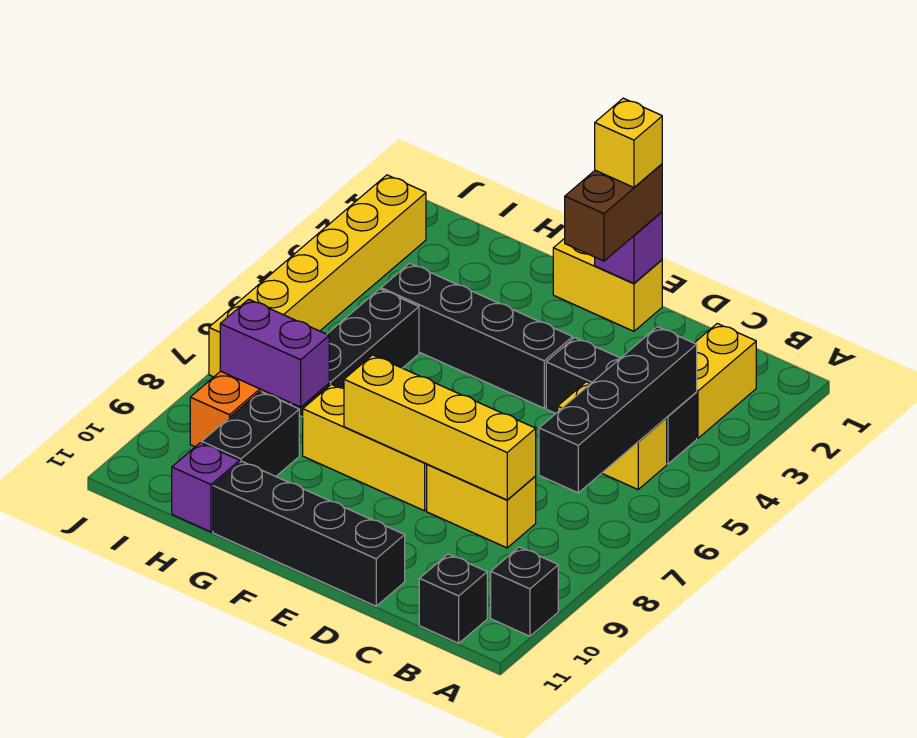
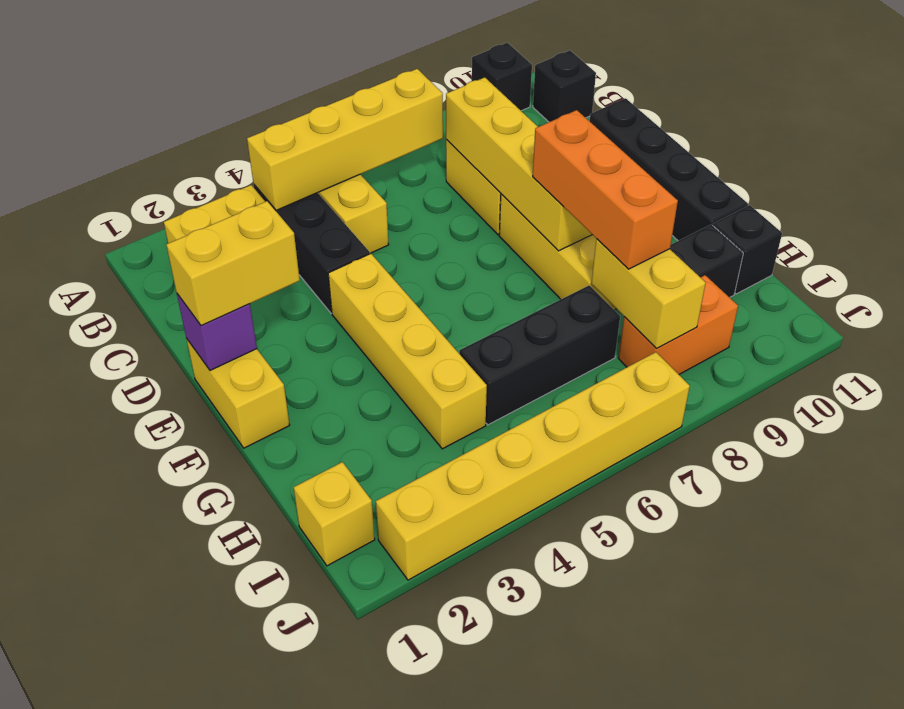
black brick B4:B7 level 2 -> yellow brick B4:B7 level 2
brown brick E1:E2 level 3 -> yellow brick E1:E2 level 3
yellow brick E1 level 4 -> yellow brick I1 level 1
black brick E4:H4 level 1 -> yellow brick E4:H4 level 1
none -> orange brick F8:H8 level 3
purple brick H8:I8 level 2 -> yellow brick H8:I8 level 2
purple brick H11 level 1 -> black brick H11 level 1

